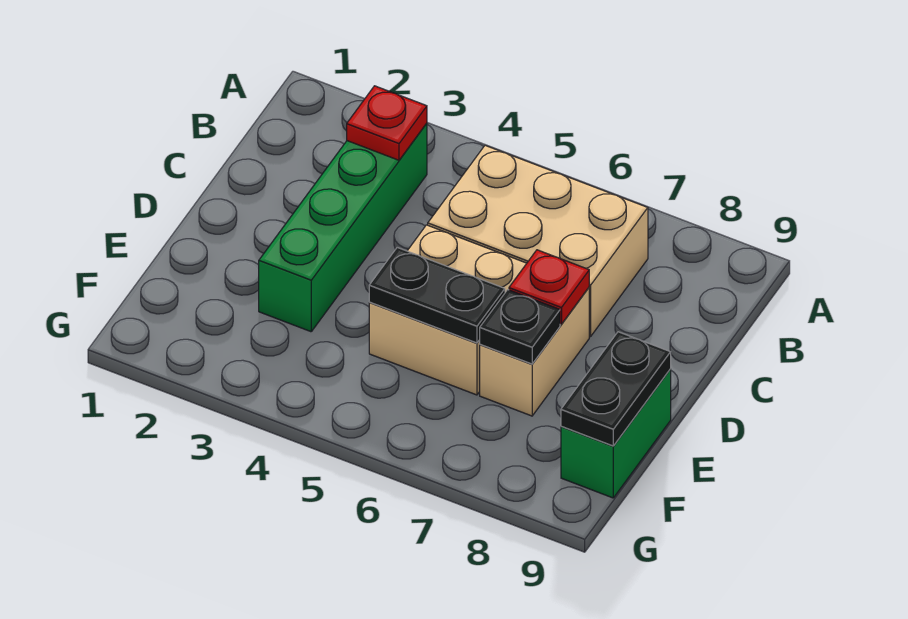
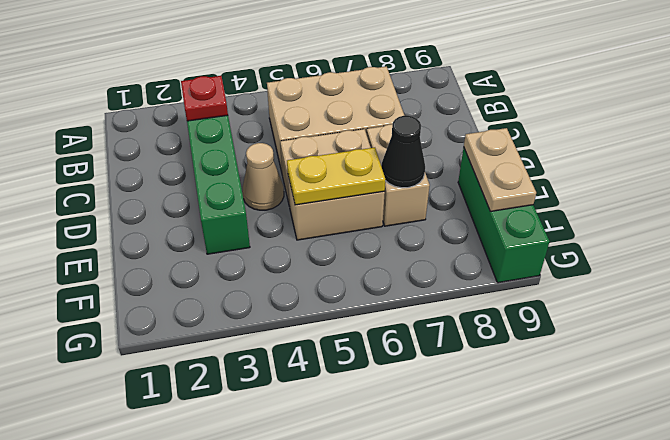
none -> tan cone D4 level 1
red plate D7 level 2 -> none
black plate E5:E6 level 2 -> yellow plate E5:E6 level 2
black plate E7 level 2 -> black cone E7 level 2
green brick E9:F9 level 1 -> green brick E9:G9 level 1
black plate E9:F9 level 2 -> tan plate E9:F9 level 2

